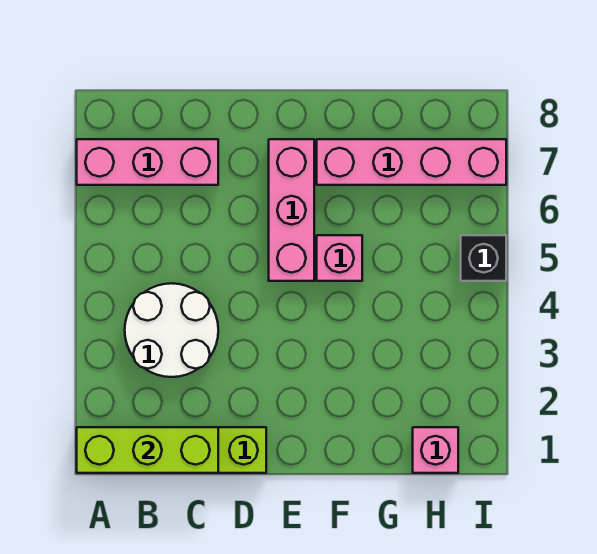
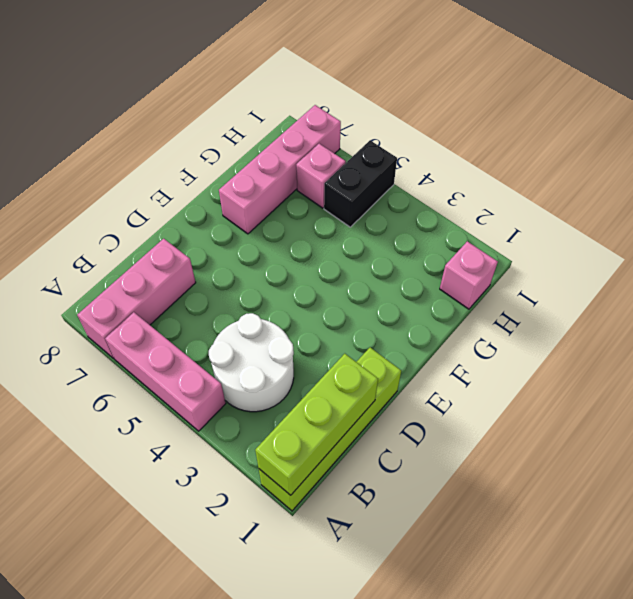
pink brick E5:E7 level 1 -> pink brick A4:A6 level 1
pink brick F5 level 1 -> pink brick H6 level 1
black brick I5 level 1 -> black brick H5:I5 level 1

